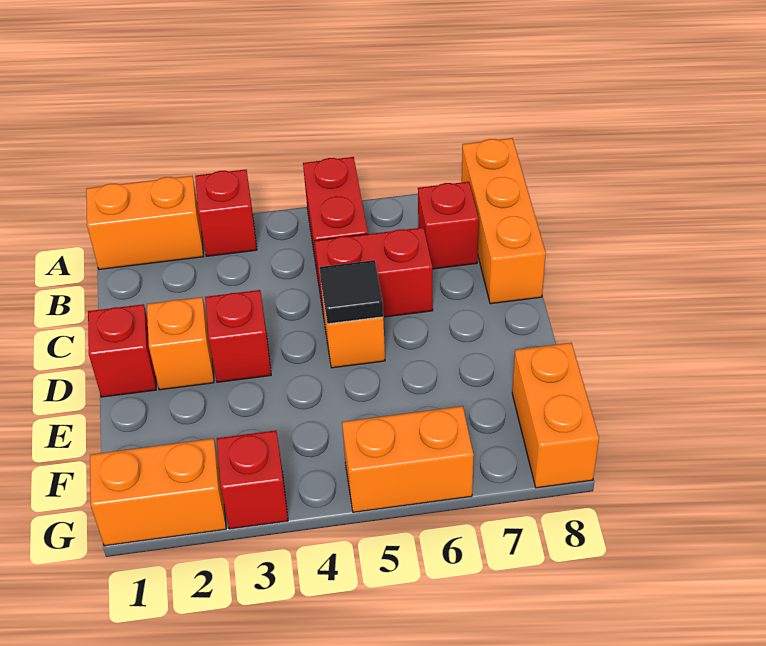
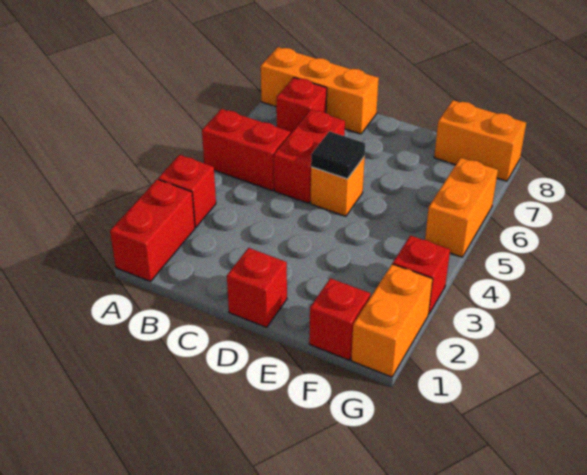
orange brick A1:A2 level 1 -> red brick A1:A2 level 1
orange brick D2 level 1 -> none
red brick D3 level 1 -> red brick F1 level 1

